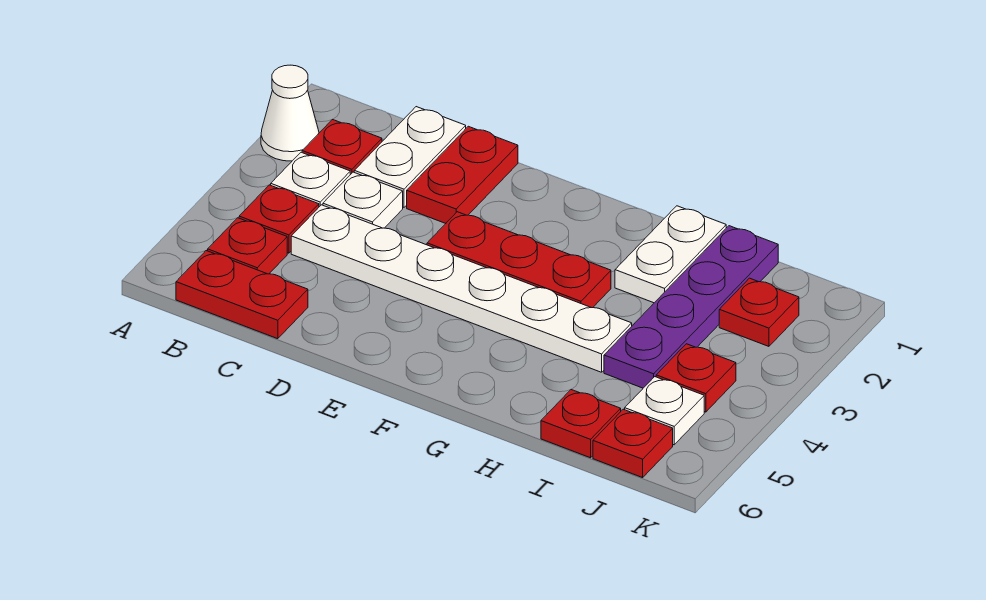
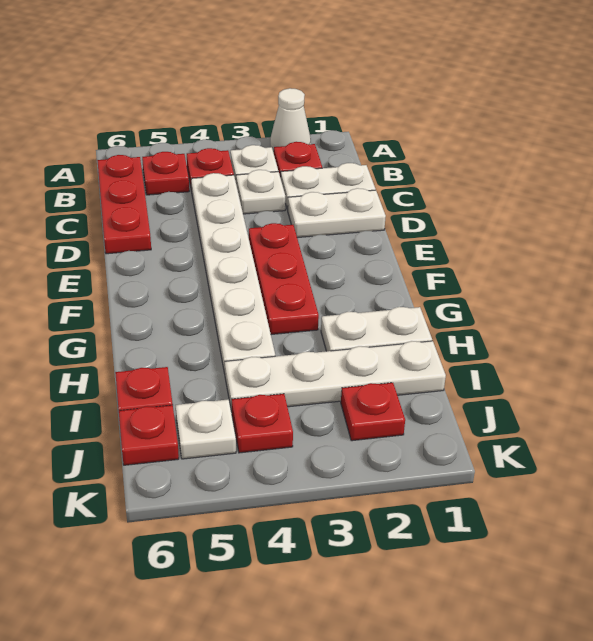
red plate B6:C6 level 1 -> red plate B6:D6 level 1
red plate D1:D2 level 1 -> white plate D1:D2 level 1
purple plate I1:I4 level 1 -> white plate I1:I4 level 1

